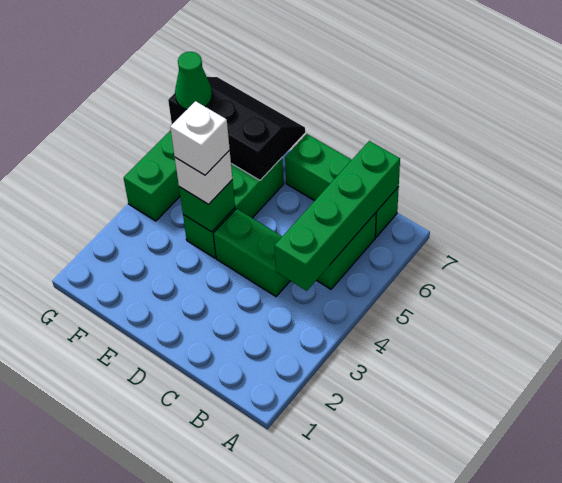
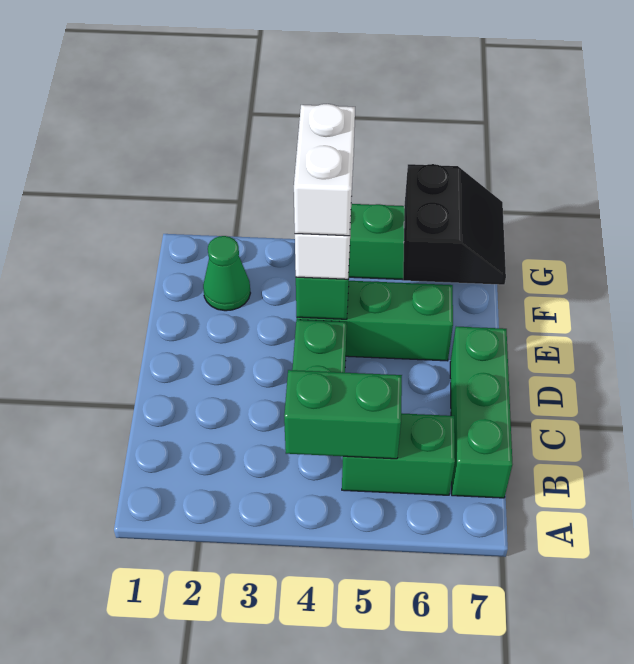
green brick B4:B7 level 2 -> green brick B4:B5 level 2
white brick E4 level 4 -> white brick E4:F4 level 4
black slope E6:G7 level 2 top 6 -> black slope F6:G7 level 2 top 6
green cone G6 level 3 -> green cone F2 level 1

